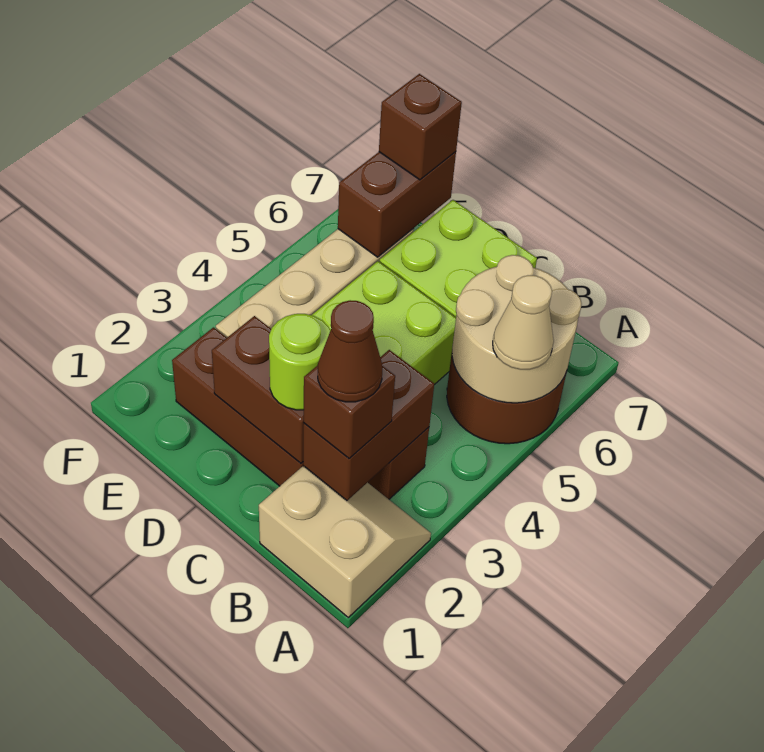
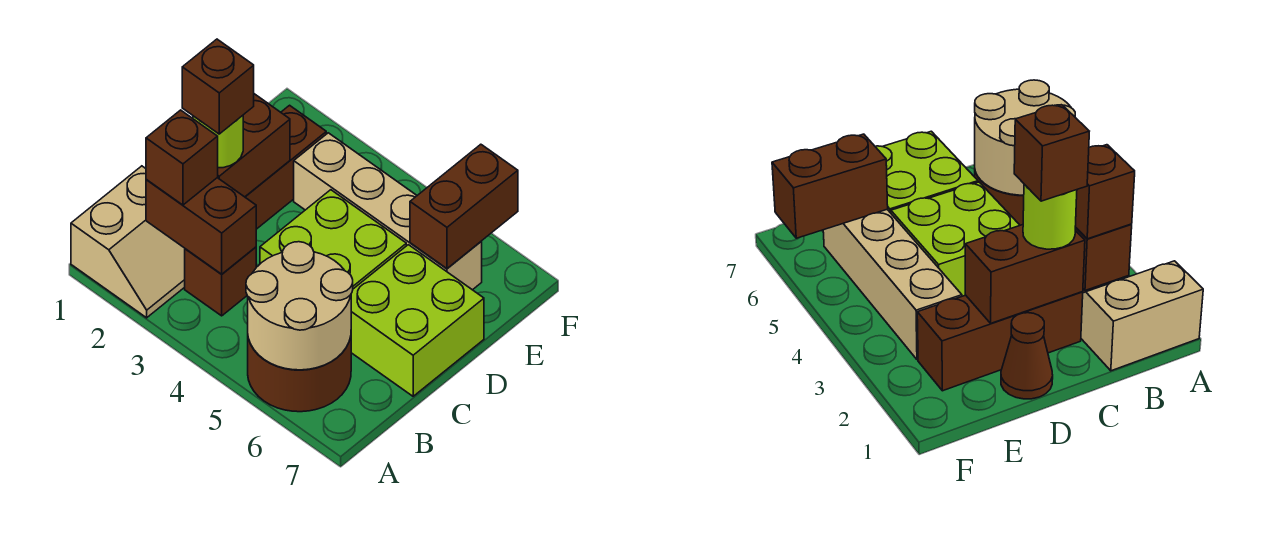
tan cone A5 level 3 -> none
brown cone B2 level 4 -> brown cone D1 level 1
brown brick E6:E7 level 2 -> brown brick E6:F6 level 2
brown brick E7 level 3 -> brown brick C2 level 4

